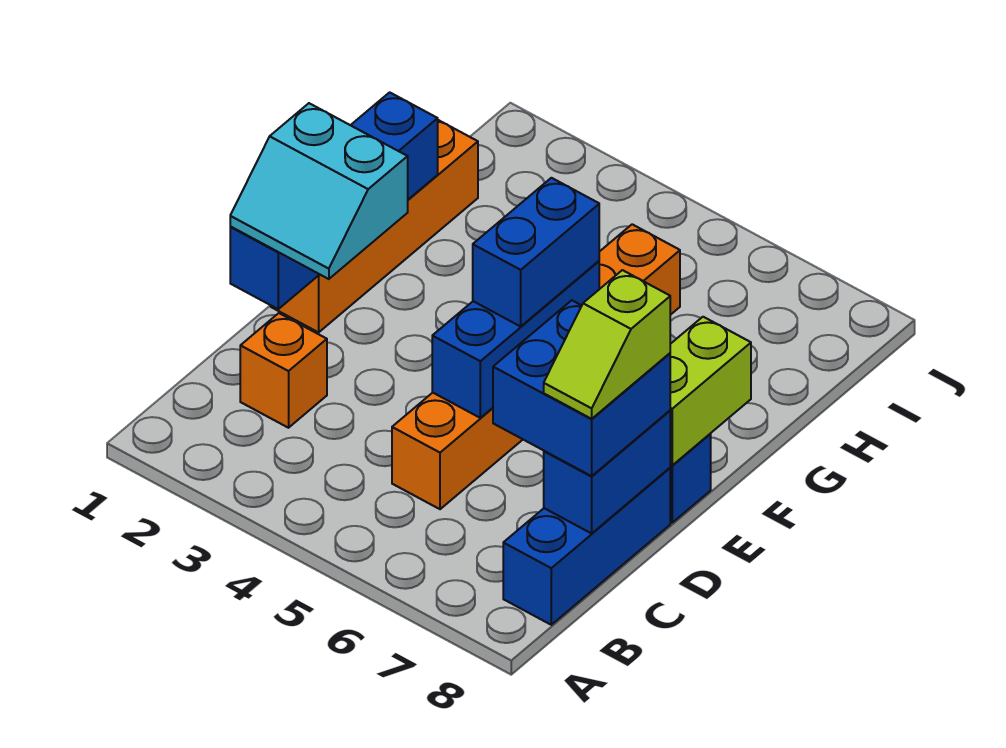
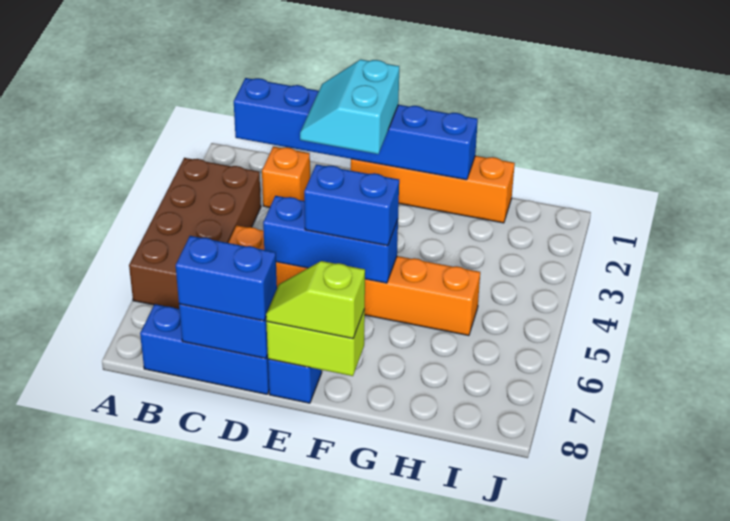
none -> brown brick A3:B6 level 1
blue brick C7:D8 level 3 -> blue brick C8:D8 level 3
lime slope C8:D8 level 4 top D -> lime slope E8:F8 level 3 top F
blue brick D1:G1 level 2 -> blue brick B1:G1 level 2

